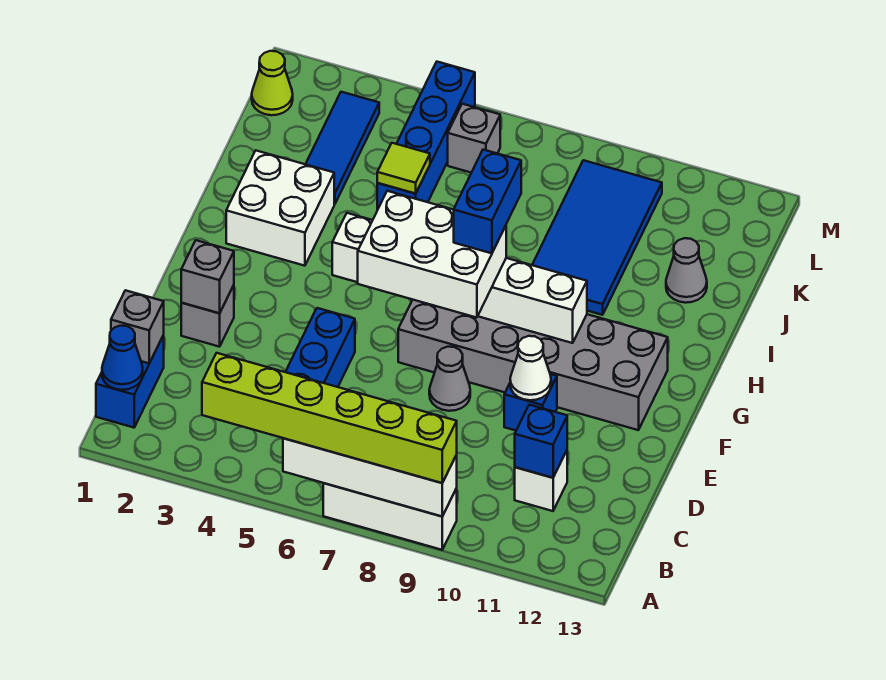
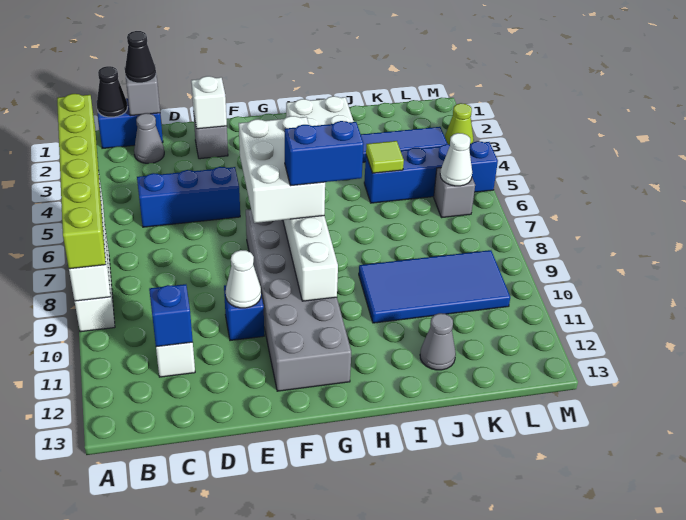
blue cone B1 level 2 -> black cone B1 level 2
none -> black cone C1 level 3
grey brick E2 level 2 -> white brick E2 level 2
grey cone E8 level 1 -> grey cone C2 level 1
lime cone L1 level 1 -> lime cone M3 level 1
none -> white cone L6 level 2

